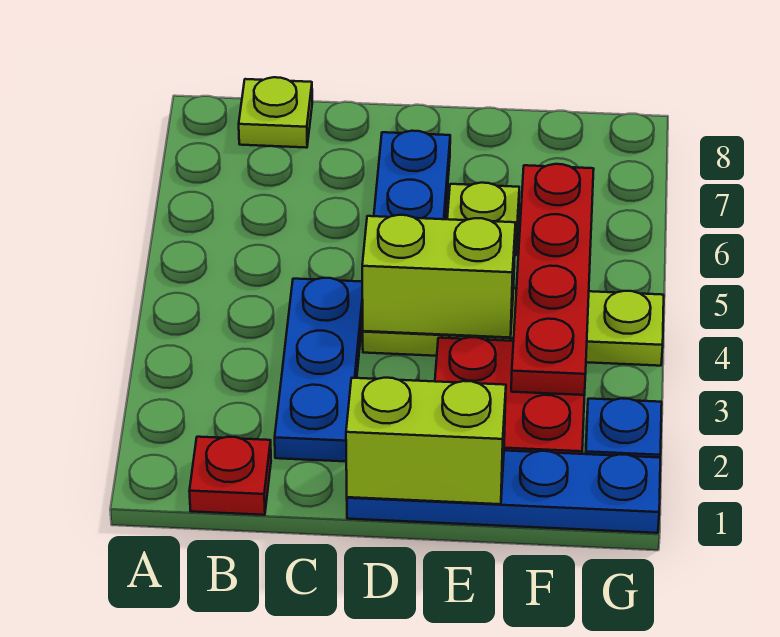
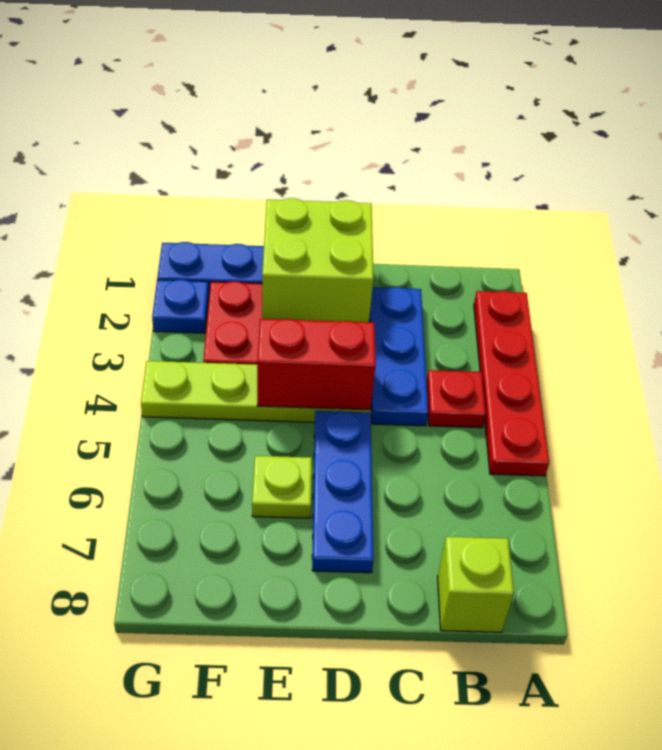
red plate B1 level 1 -> red plate B4 level 1
lime plate B8 level 1 -> lime brick B8 level 1
lime brick D1:E1 level 2 -> lime brick D1:E2 level 2
lime brick D4:E4 level 2 -> red brick D4:E4 level 2
red plate F3:F6 level 2 -> red plate A2:A5 level 1

